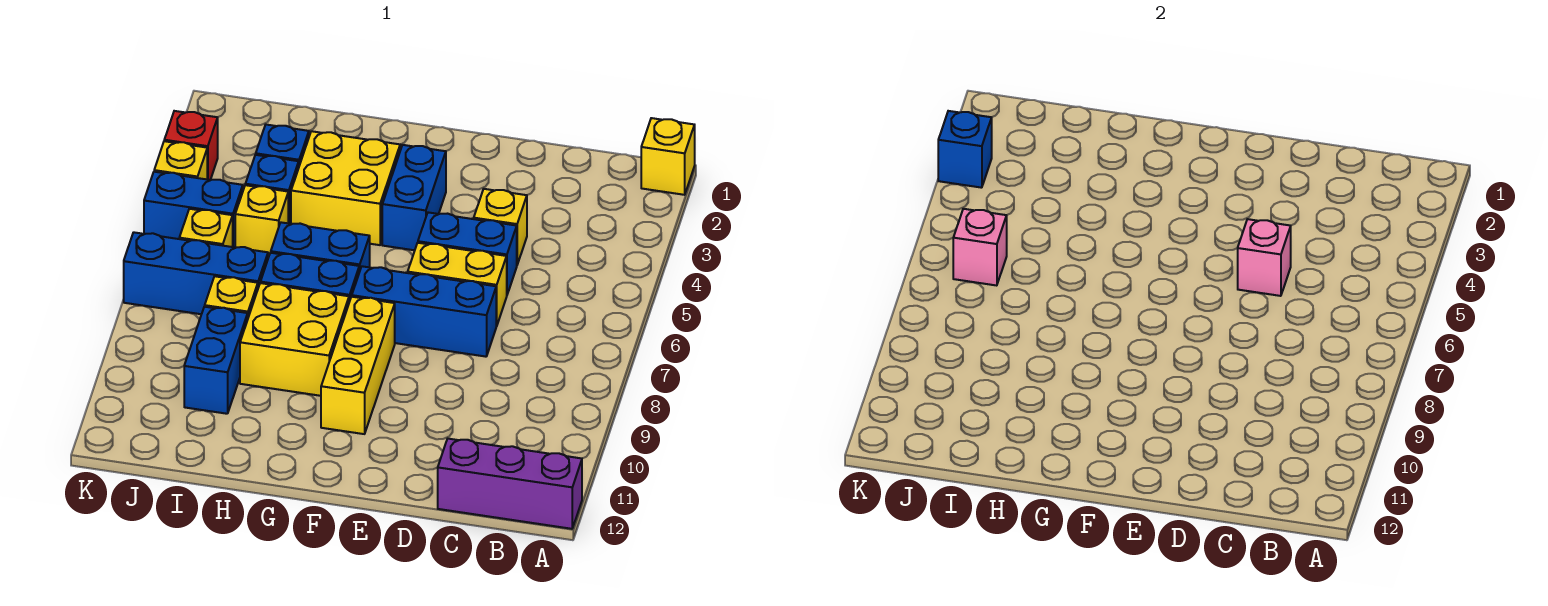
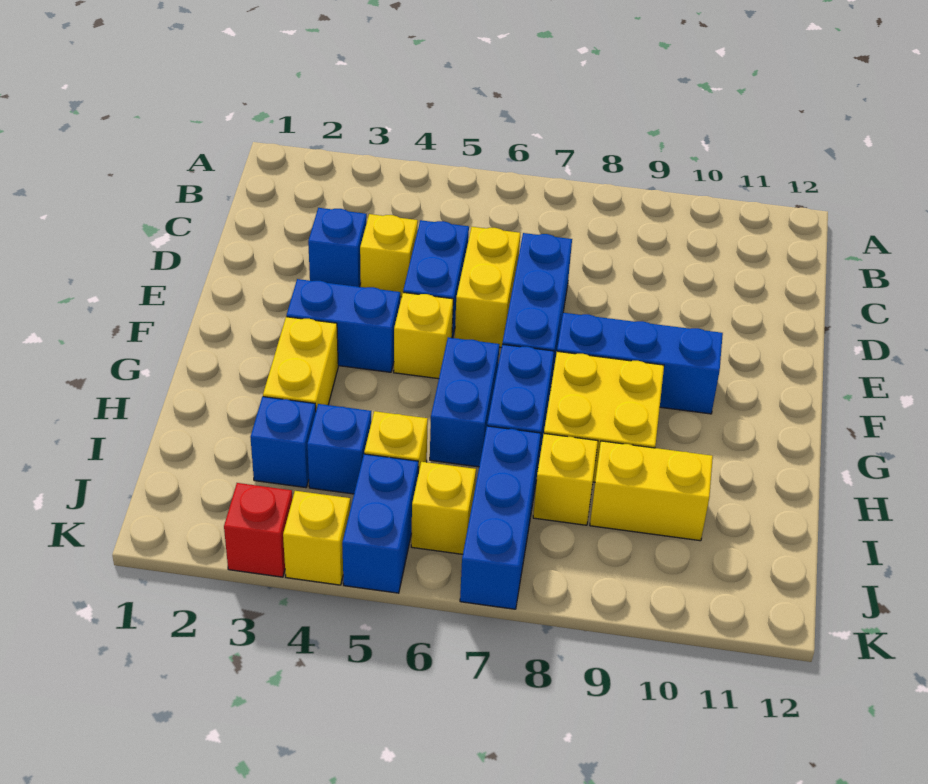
yellow brick A1 level 1 -> yellow brick F5 level 1
purple brick A12:C12 level 1 -> none
pink brick D5 level 2 -> none
yellow brick F8:F10 level 1 -> blue brick F8:F10 level 1
yellow brick G3:H4 level 1 -> yellow brick G3:H3 level 1
blue brick I9:I10 level 1 -> yellow brick I9:I10 level 1
pink brick J6 level 2 -> none
blue brick K3 level 2 -> blue brick D3 level 1

